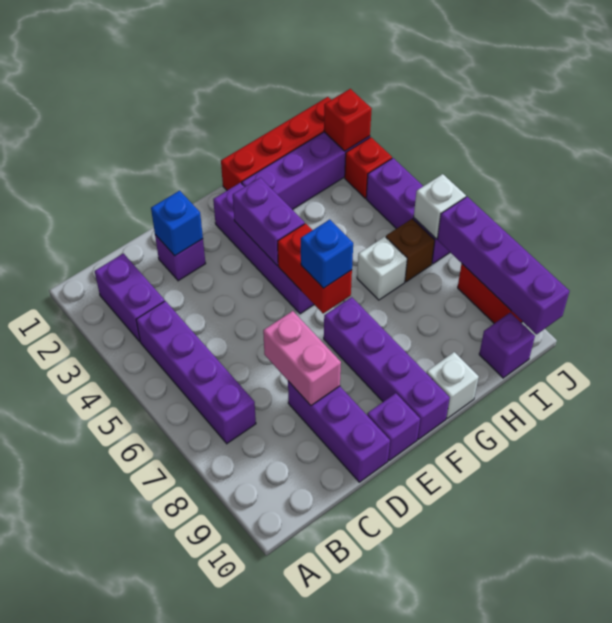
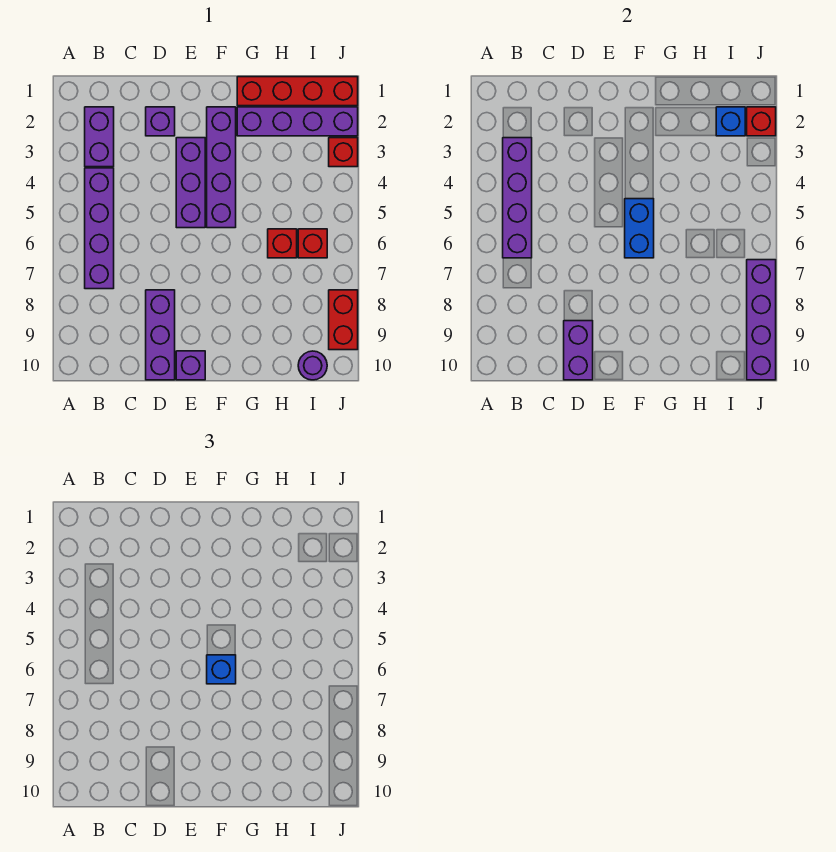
blue brick D2 level 2 -> blue brick I2 level 2
pink brick D7:D8 level 2 -> none
purple brick F3:F4 level 2 -> purple brick D9:D10 level 2
red brick F5:F6 level 2 -> blue brick F5:F6 level 2
purple brick F7:F10 level 1 -> purple brick B3:B6 level 2
white brick G10 level 1 -> none
white brick H6 level 1 -> red brick H6 level 1
brown brick I6 level 1 -> red brick I6 level 1
purple brick I10 level 1 -> purple round brick I10 level 1
purple brick J4:J6 level 1 -> purple brick E3:E5 level 1
white brick J6 level 2 -> none

